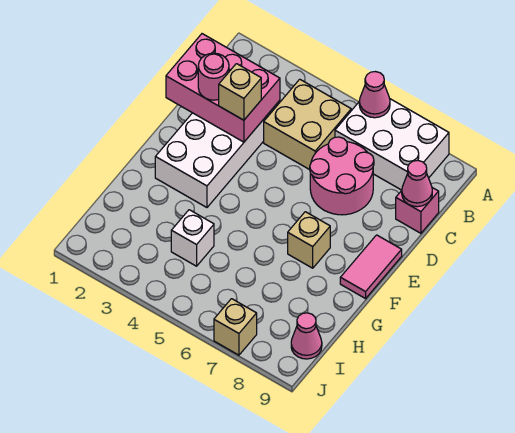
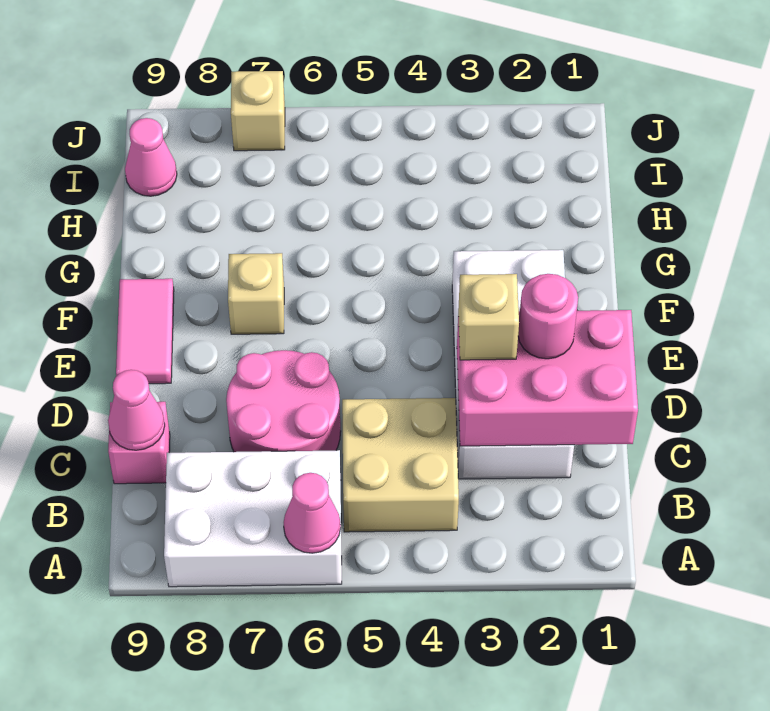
white brick H4 level 1 -> none

